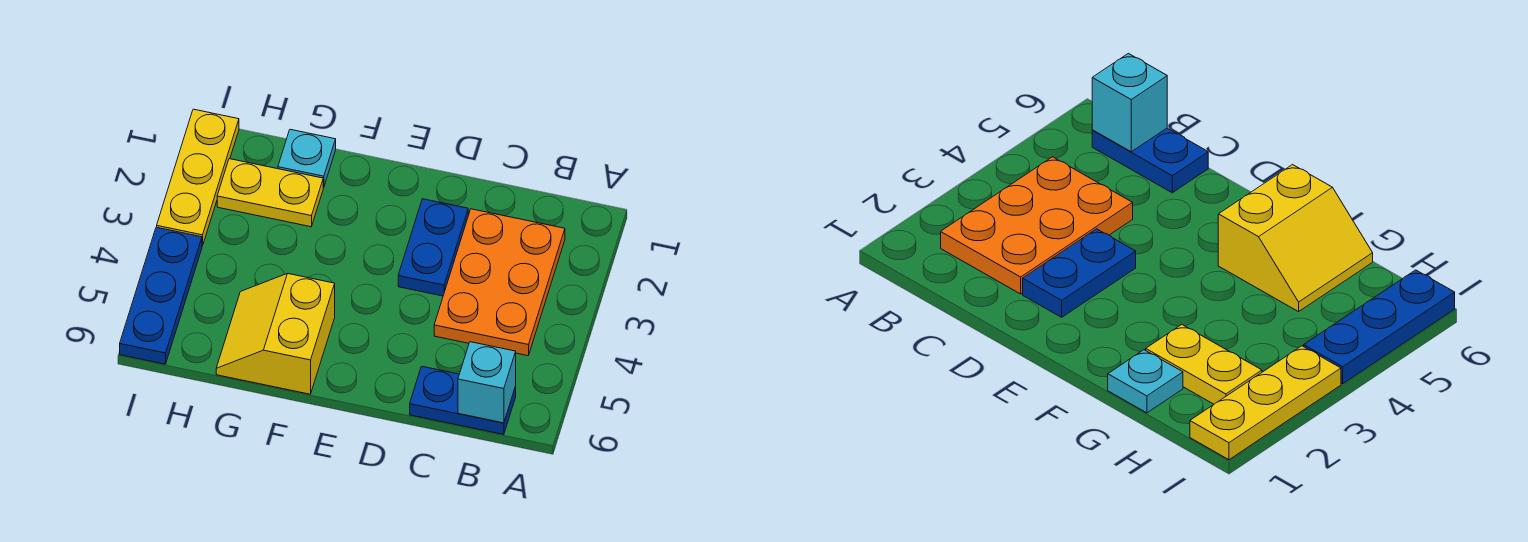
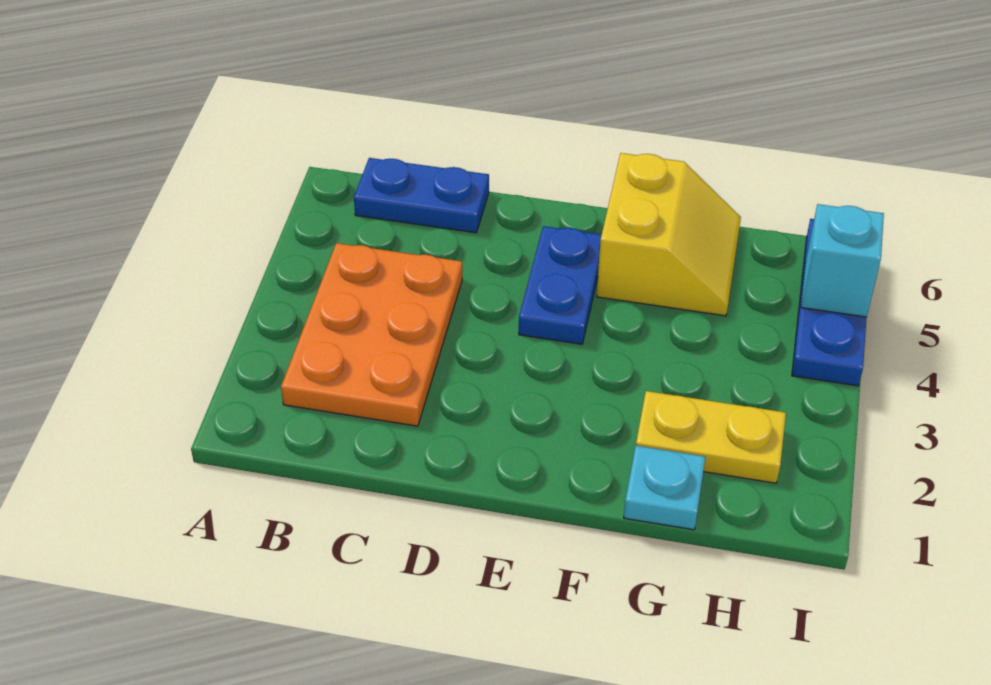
cyan brick B6 level 2 -> cyan brick I5 level 2
blue plate D2:D3 level 1 -> blue plate E4:E5 level 1
yellow plate I1:I3 level 1 -> none

